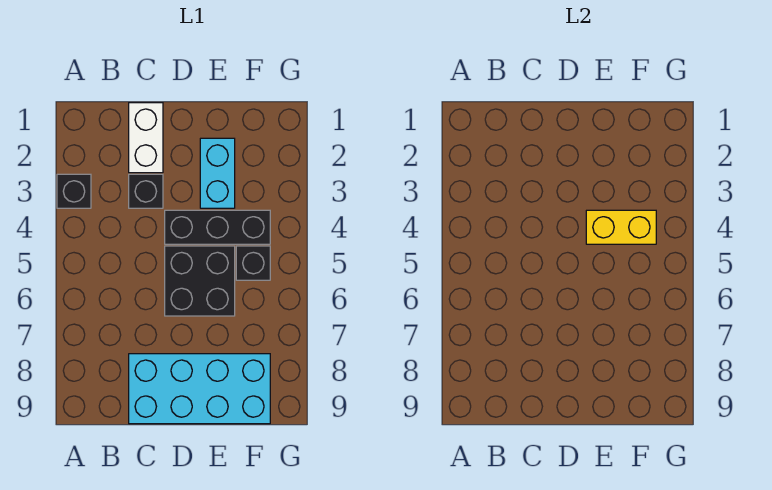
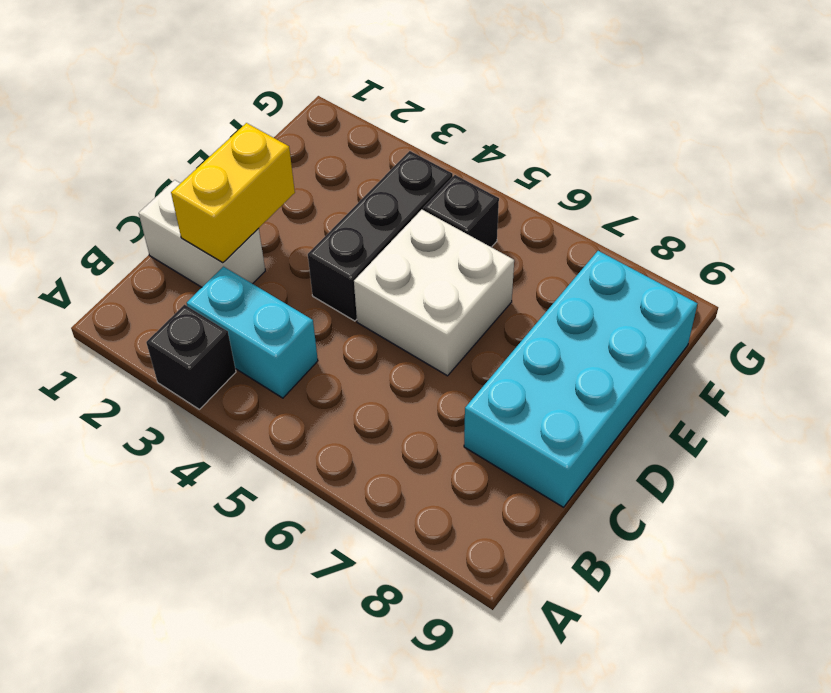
black brick C3 level 1 -> none
black brick D5:E6 level 1 -> white brick D5:E6 level 1
cyan brick E2:E3 level 1 -> cyan brick B3:B4 level 1
yellow brick E4:F4 level 2 -> yellow brick C2:D2 level 2

